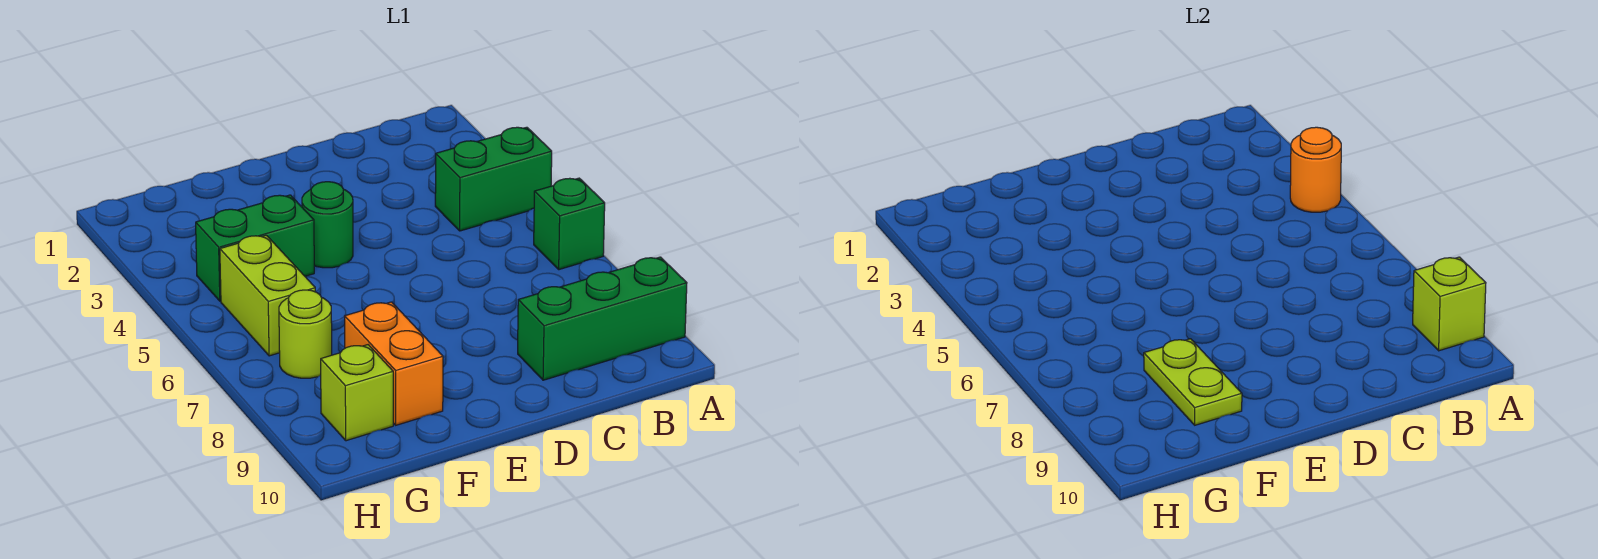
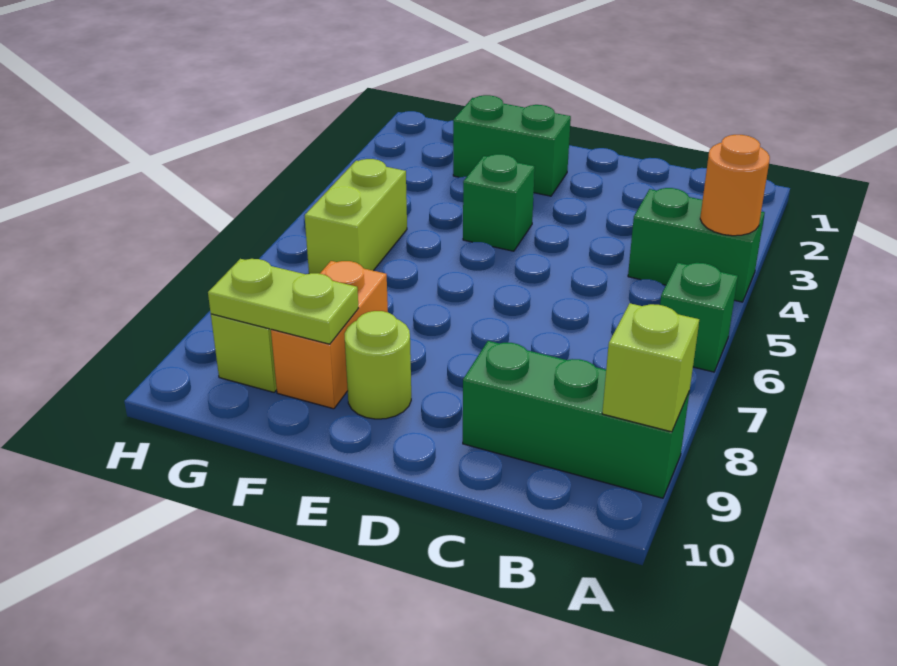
green round brick E4 level 1 -> green brick E4 level 1
green brick F4:G4 level 1 -> green brick E2:F2 level 1
lime plate F8:F9 level 2 -> lime plate F9:G9 level 2
lime round brick G7 level 1 -> lime round brick E9 level 1

